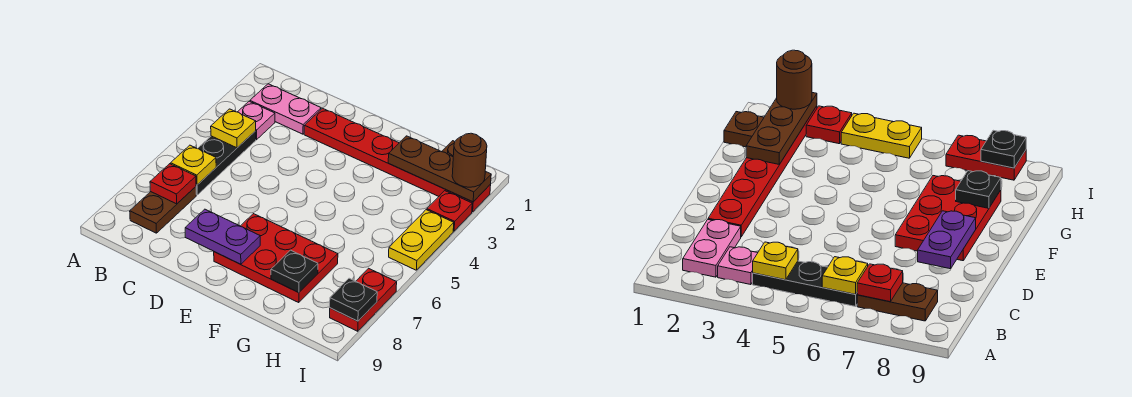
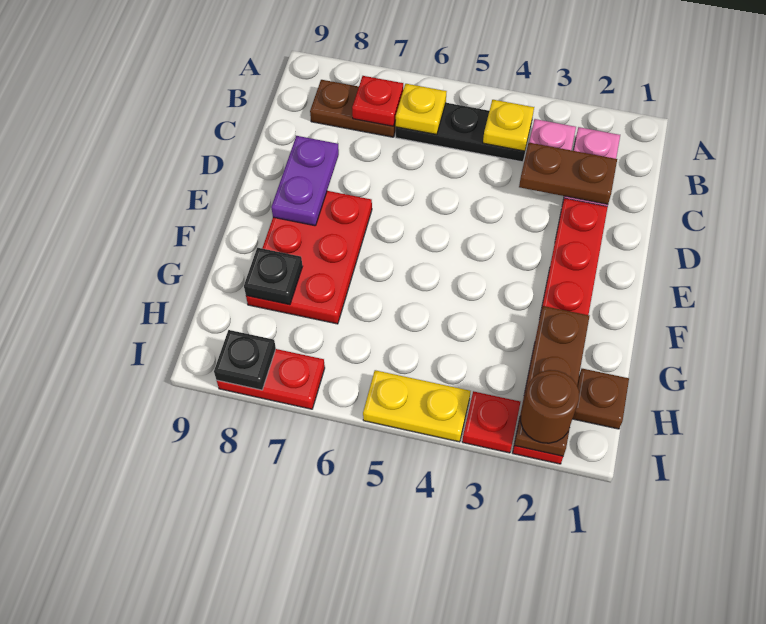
none -> brown plate C2:C3 level 2

